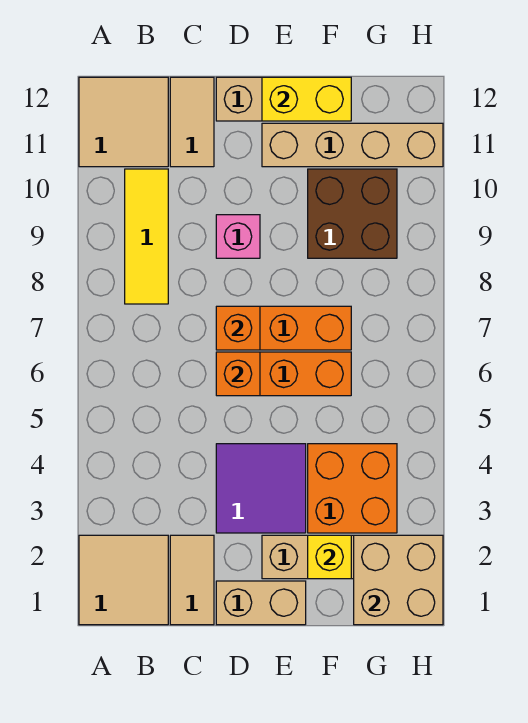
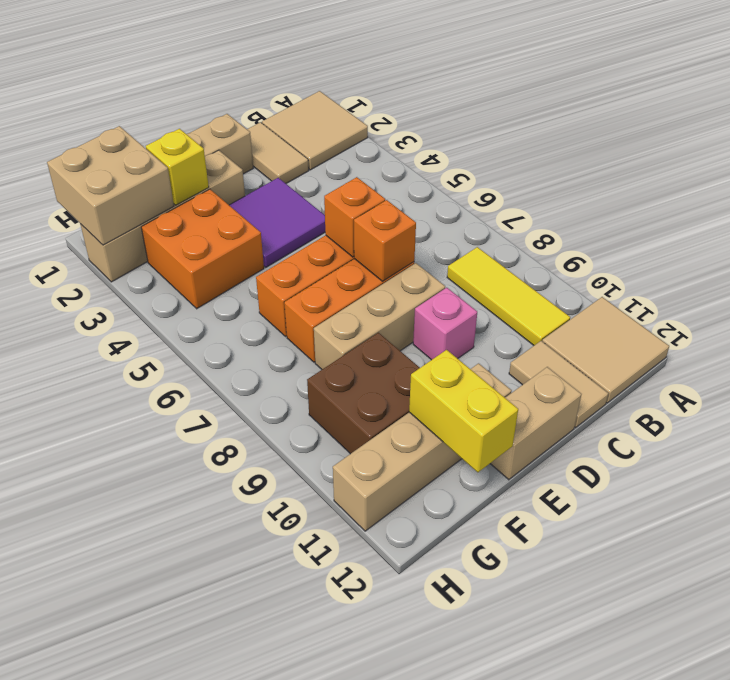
none -> tan brick D8:F8 level 1
yellow brick E12:F12 level 2 -> yellow brick F11:F12 level 2

